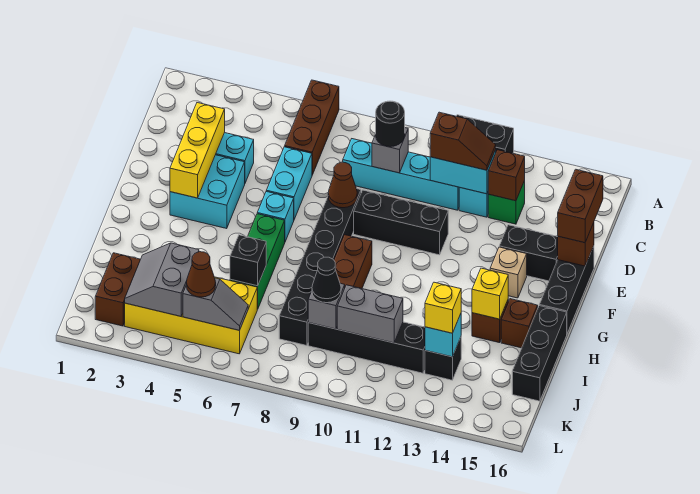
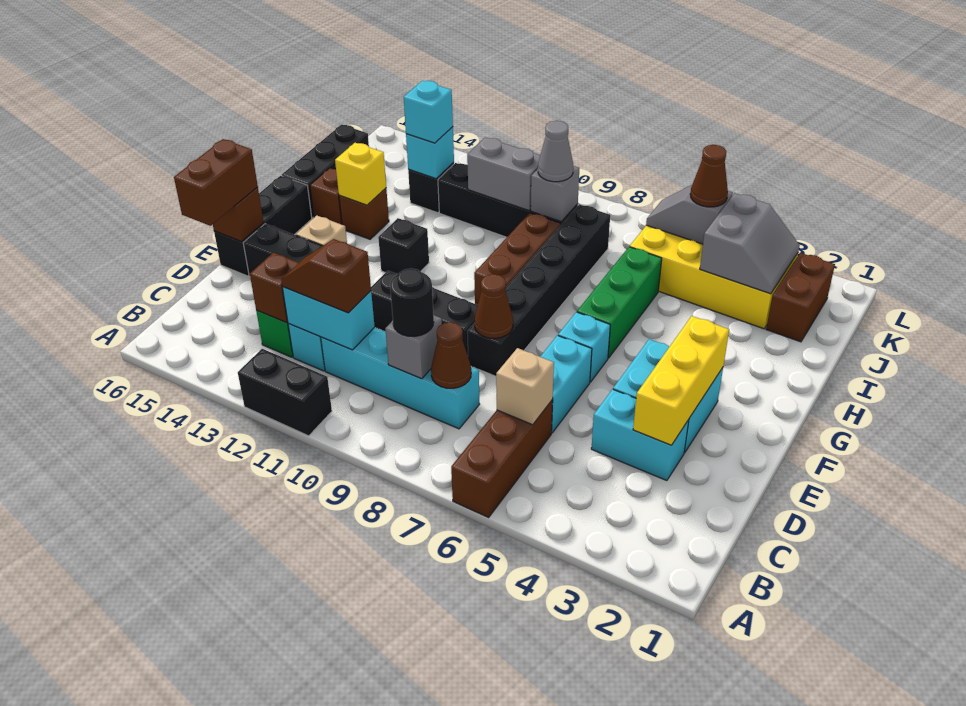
none -> tan brick C6 level 2
none -> brown cone C8 level 2
black brick I6 level 2 -> black brick G12 level 1
black cone J9 level 3 -> grey cone J9 level 3
yellow brick J13 level 3 -> cyan brick J13 level 3

